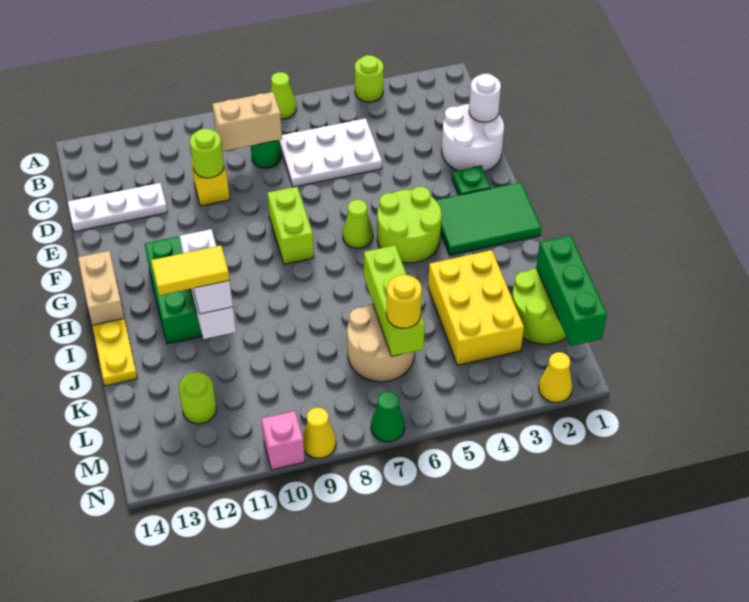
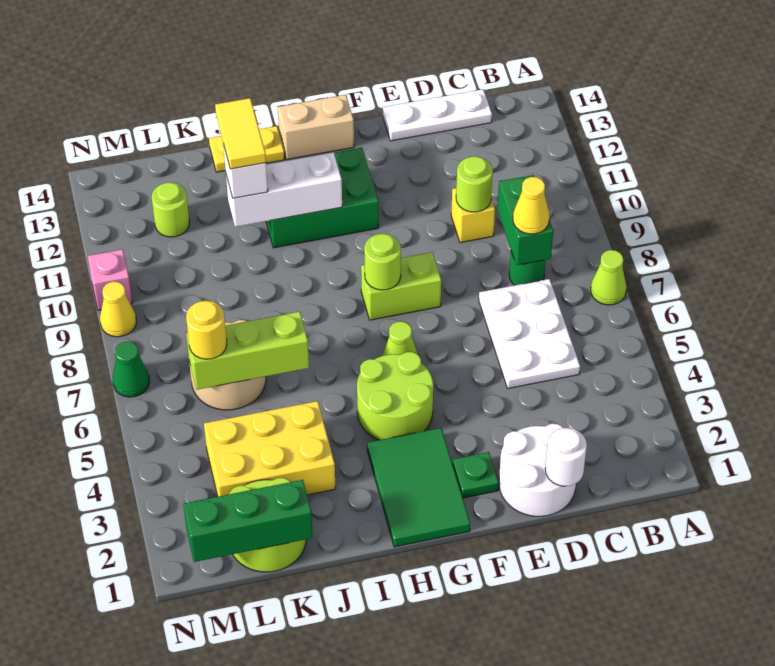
lime round brick A4 level 1 -> lime round brick G8 level 2
tan brick C8:C9 level 2 -> green brick C8:C9 level 2
white plate D12:D14 level 1 -> white plate C14:E14 level 1
yellow cone N2 level 1 -> yellow cone C8 level 3

